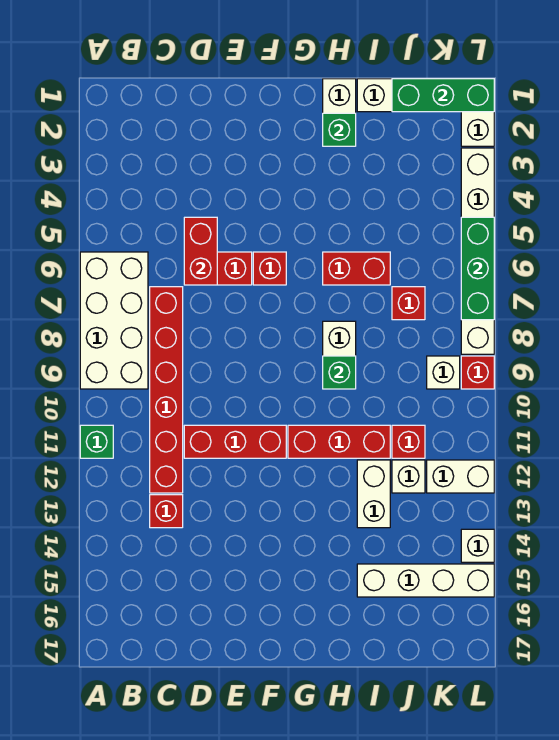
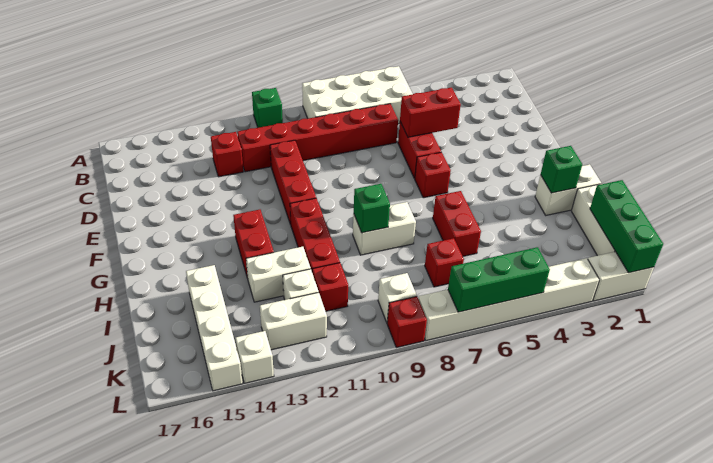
none -> red brick G13:H13 level 1
white brick K12:L12 level 1 -> white brick K12:K13 level 1

